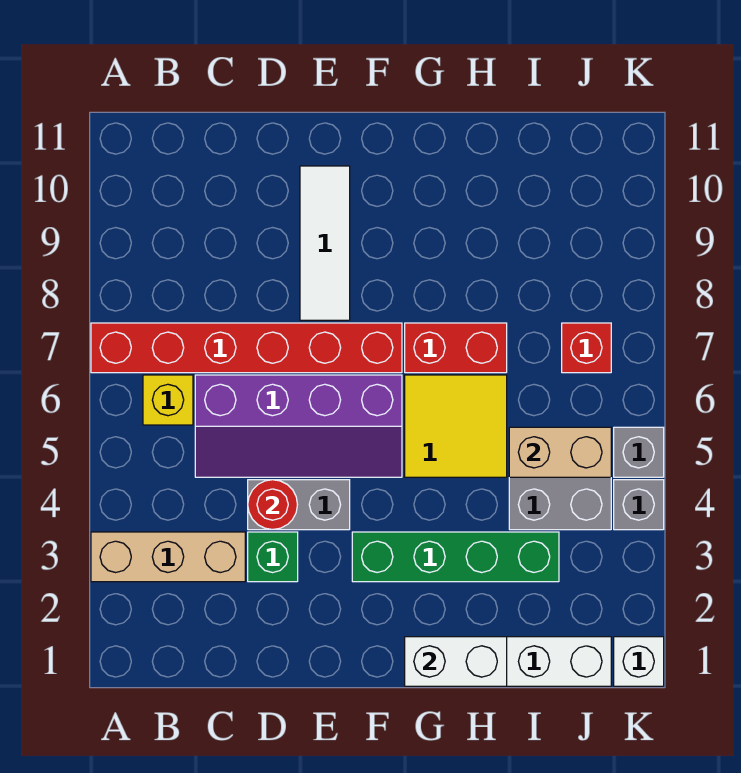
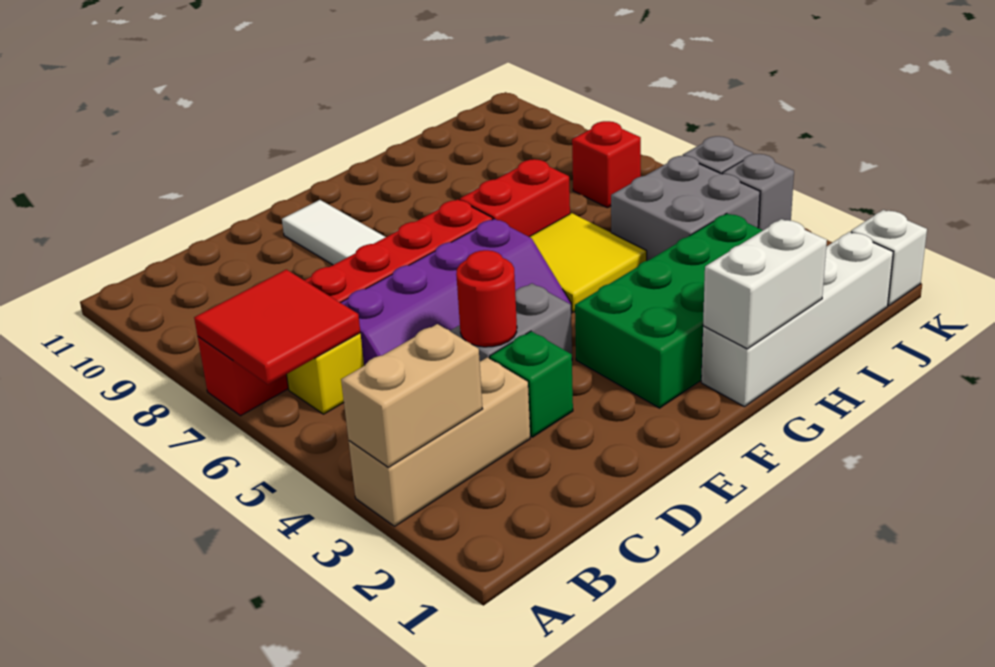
none -> red tile A6:B7 level 2
green brick F3:I3 level 1 -> green brick F2:I3 level 1
tan brick I5:J5 level 2 -> tan brick A3:B3 level 2

